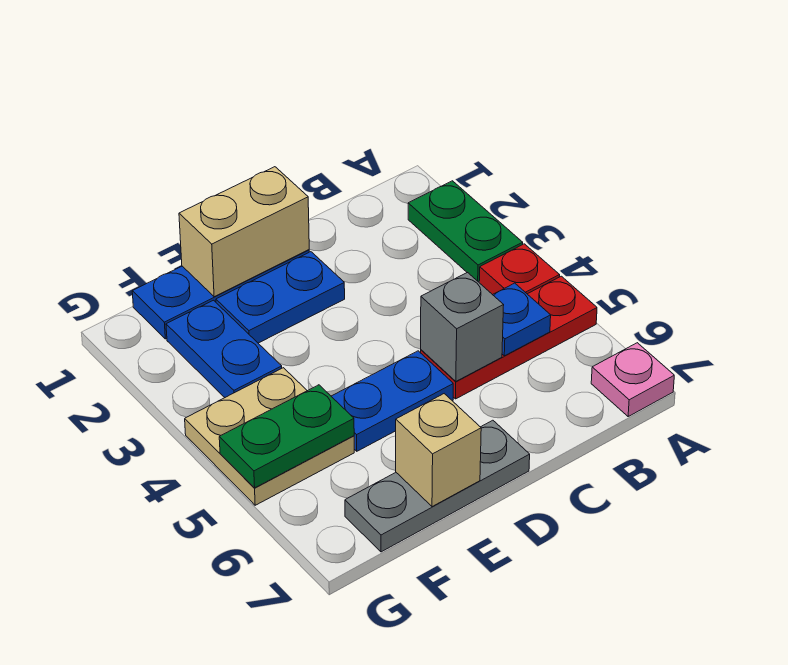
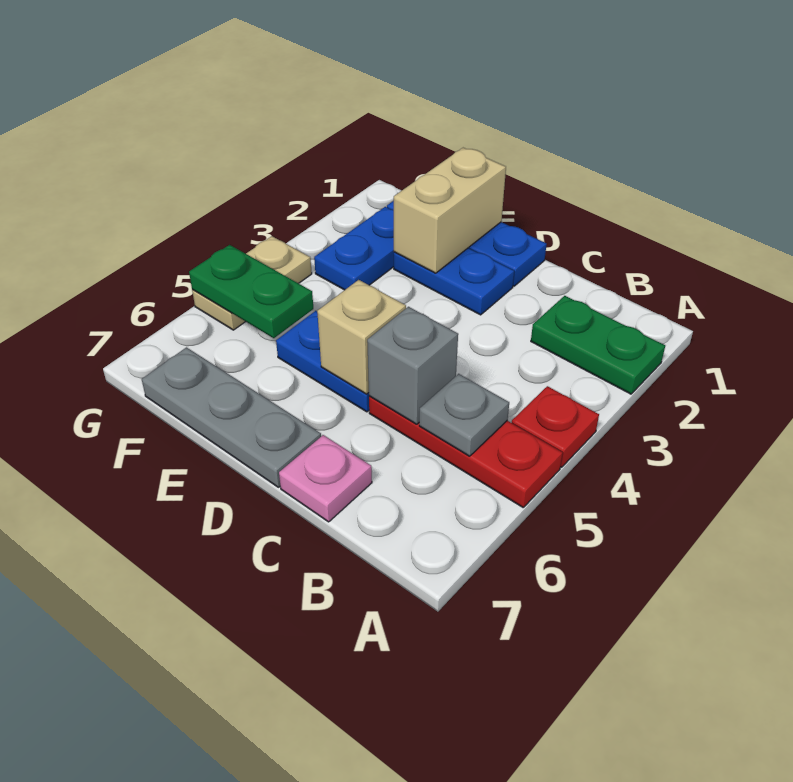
green plate A2:A3 level 1 -> green plate A2:B2 level 1
pink plate A7 level 1 -> pink plate C7 level 1
blue plate B5 level 2 -> grey plate B5 level 2
tan brick D1:E1 level 2 -> tan brick E1:E2 level 2
tan brick E7 level 2 -> tan brick D5 level 2
tan plate F4:G5 level 1 -> tan plate G4:G5 level 1

